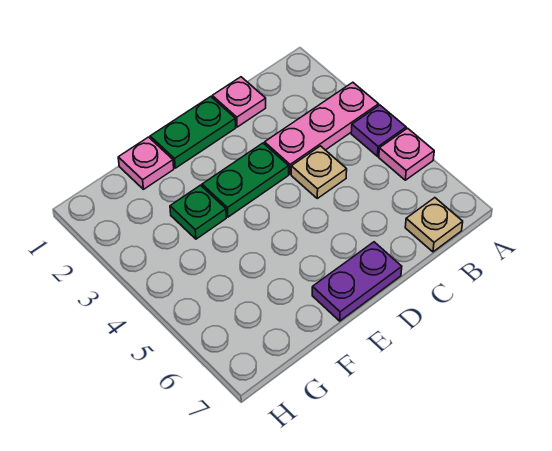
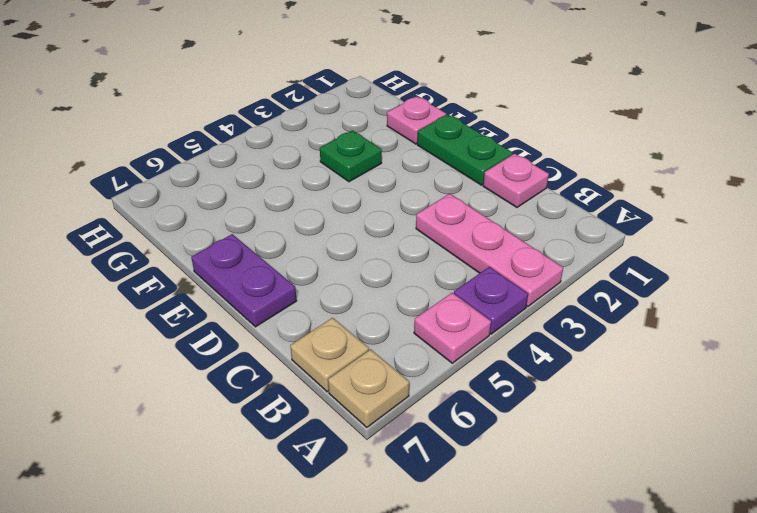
tan plate C4 level 1 -> tan plate A7 level 1
green plate D3:E3 level 1 -> none

